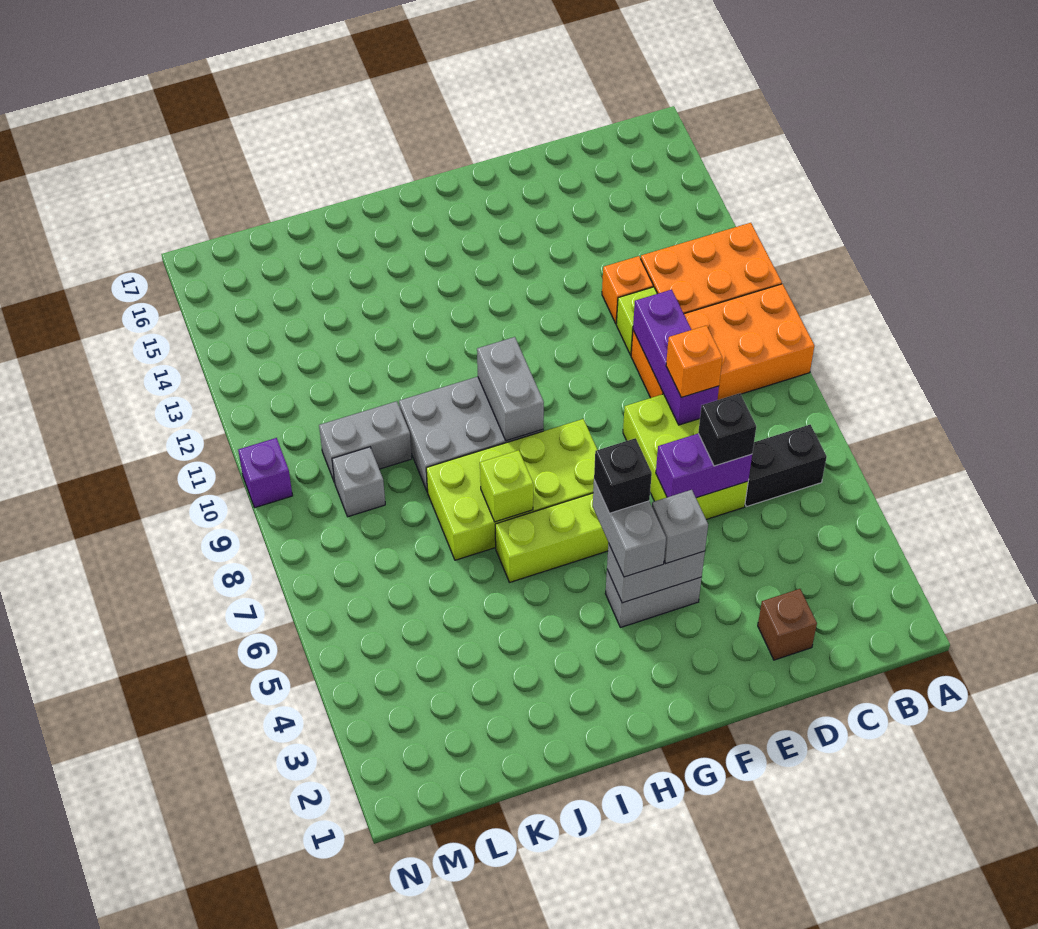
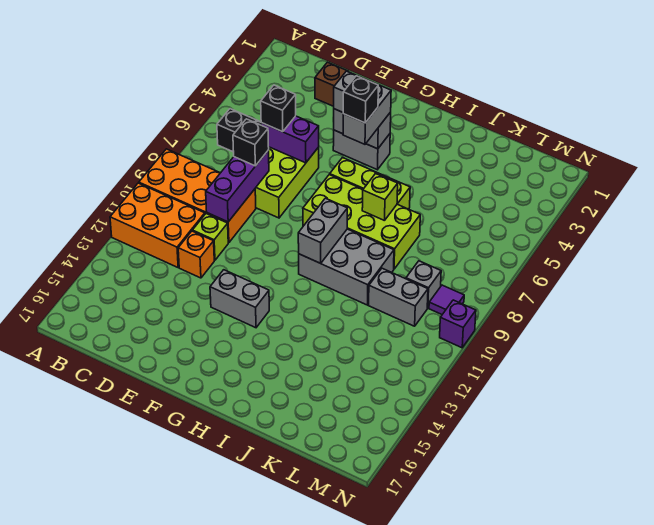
orange brick D8 level 3 -> black brick D8 level 3
none -> grey brick F13:G13 level 1
none -> purple tile M9 level 1

